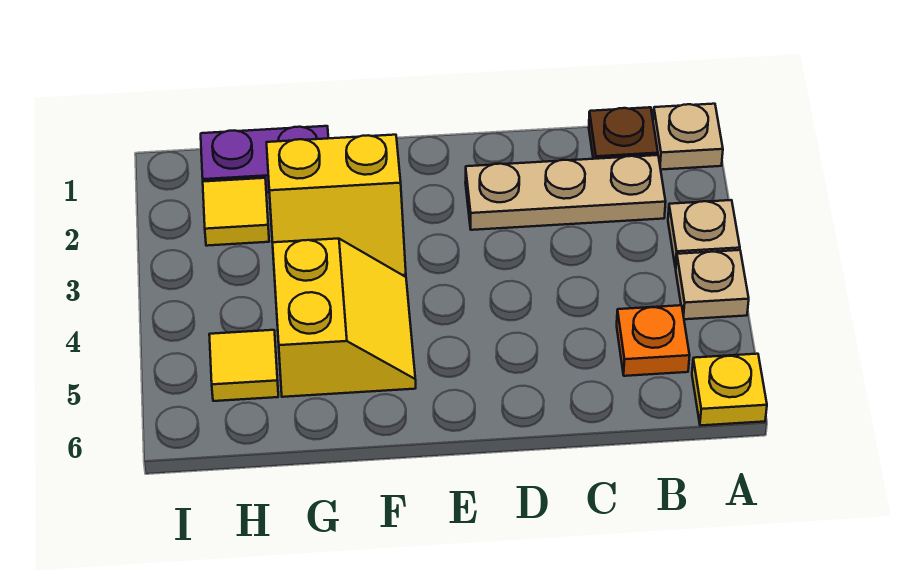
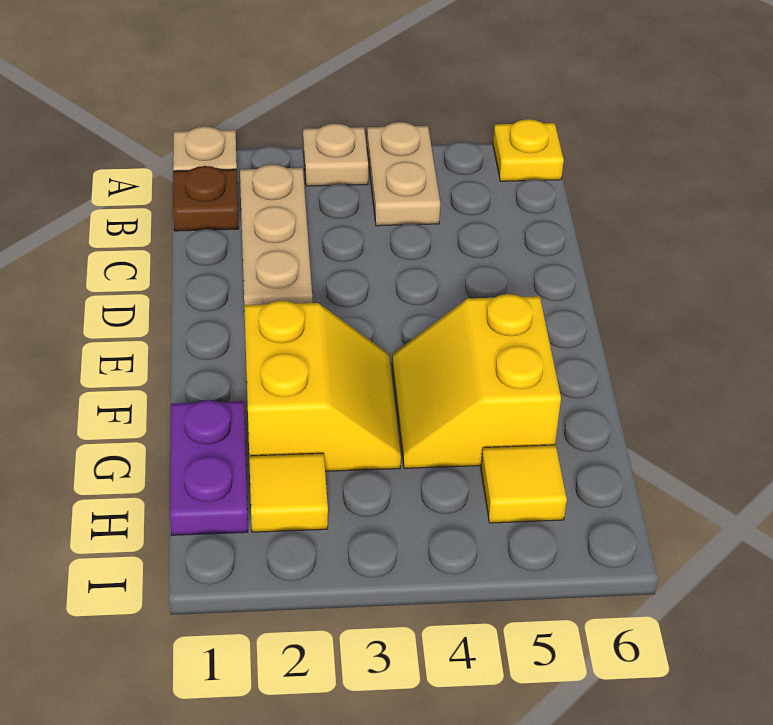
tan plate A4 level 1 -> tan plate A4:B4 level 1
orange plate B5 level 1 -> none
yellow slope F4:G5 level 1 top G -> yellow slope F4:G5 level 1 top 5

